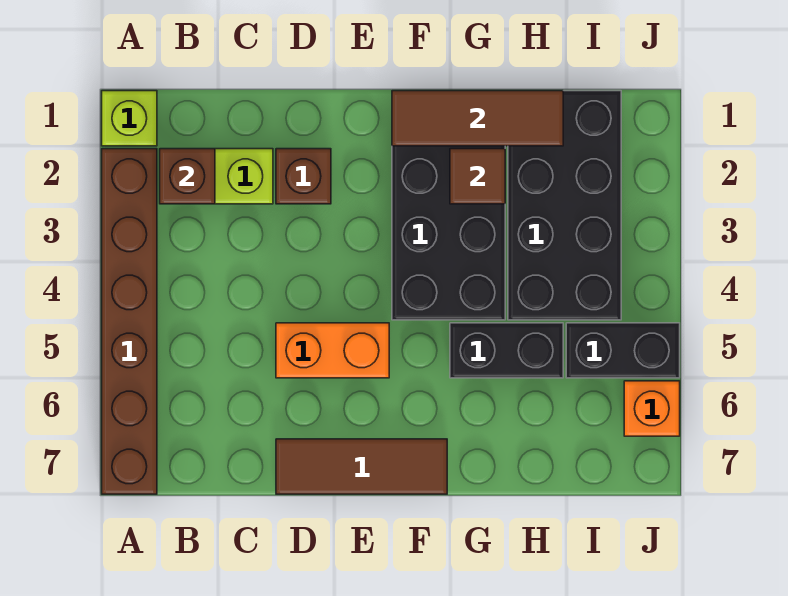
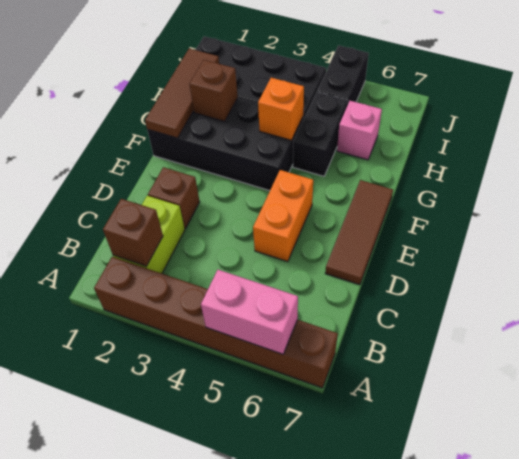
lime brick A1 level 1 -> none
none -> pink brick A5:A6 level 2
brown tile G2 level 2 -> brown brick G2 level 2
none -> pink brick H6 level 1
orange brick J6 level 1 -> orange brick G4 level 2

